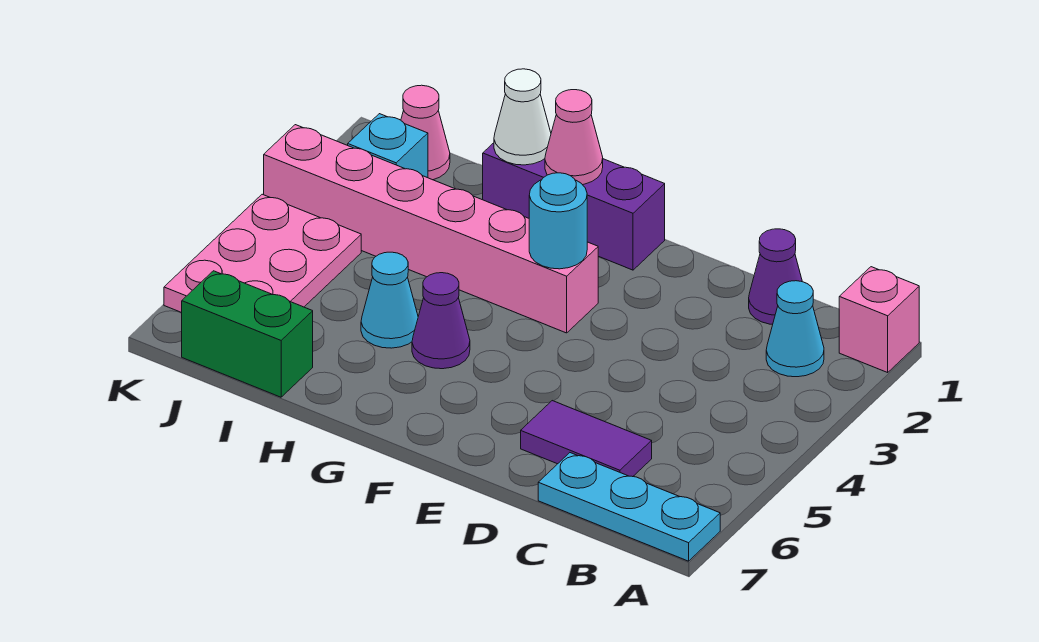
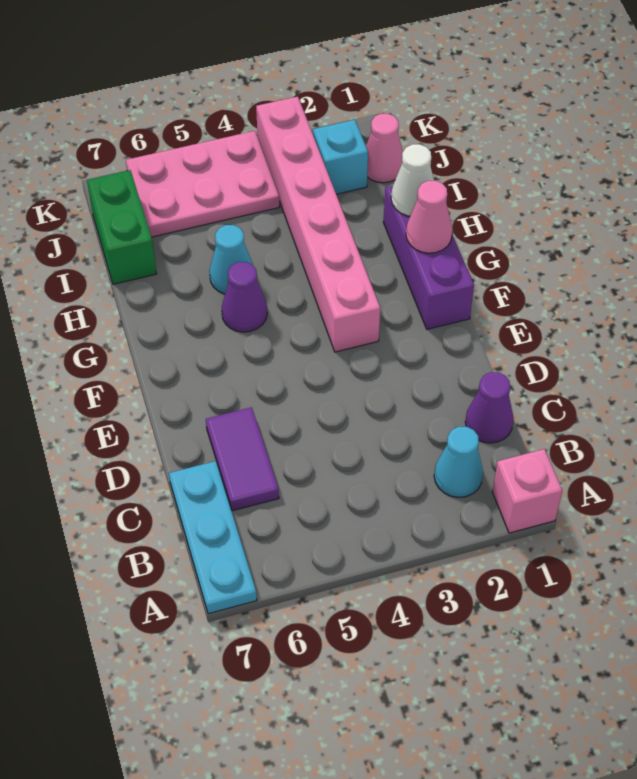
cyan round brick F3 level 2 -> none

